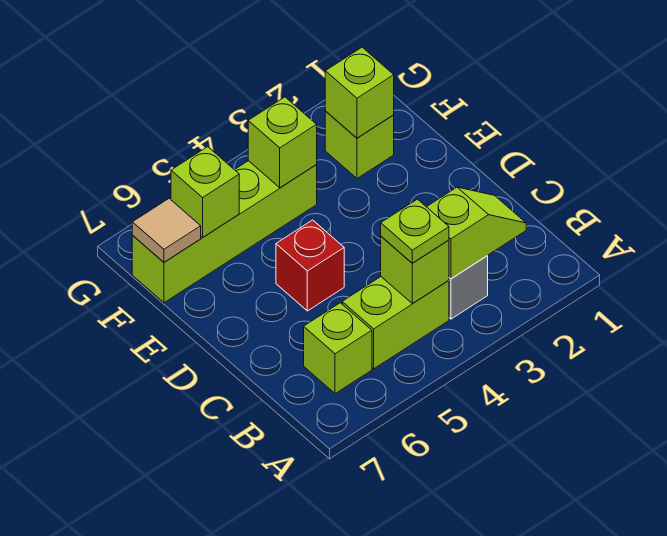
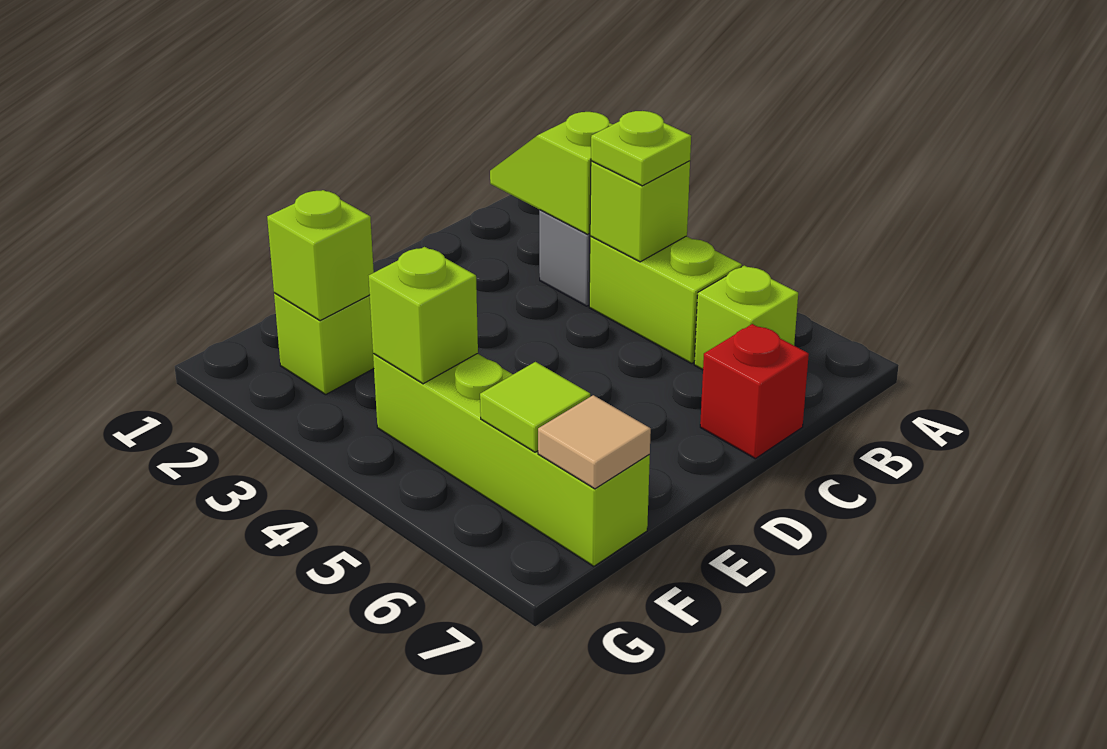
red brick D5 level 1 -> red brick C7 level 1
lime brick F6 level 2 -> lime tile F6 level 2

